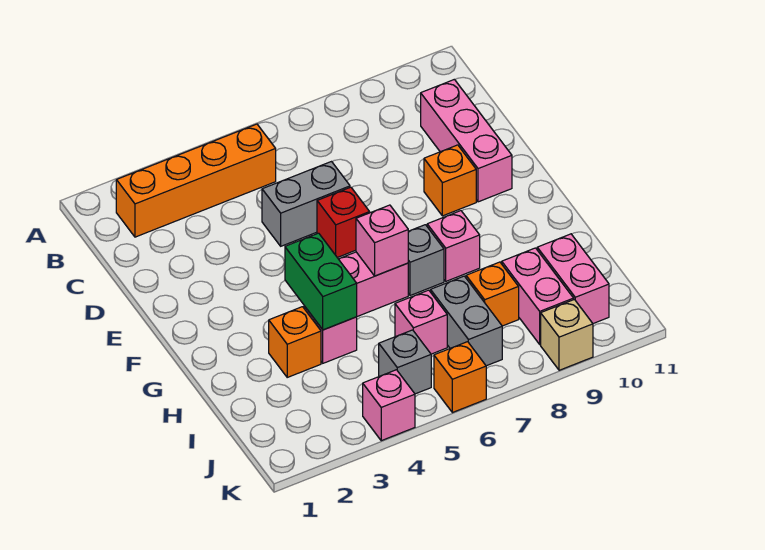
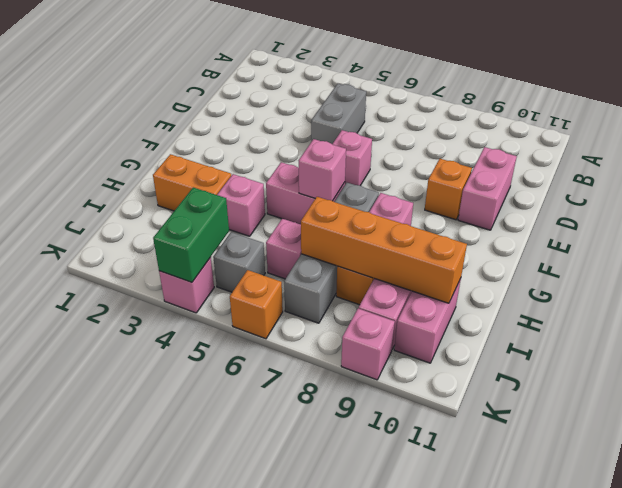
orange brick B2:B5 level 1 -> orange brick I7:I10 level 2
pink brick C10:E10 level 1 -> pink brick D10:E10 level 1
grey brick D5:D6 level 1 -> grey brick C5:D5 level 1
red brick E6 level 1 -> pink brick E6 level 1
green brick G4:H4 level 2 -> green brick J4:K4 level 2
orange brick H3 level 1 -> orange brick H2:H3 level 1
tan brick K9 level 1 -> pink brick K9 level 1

